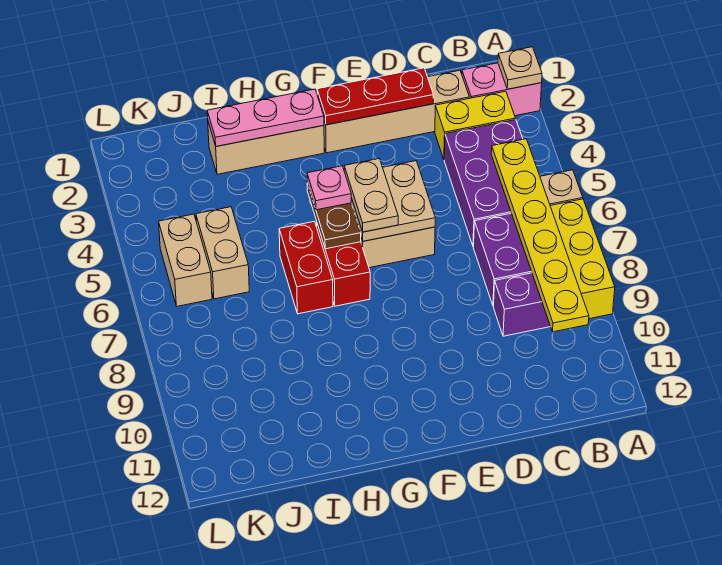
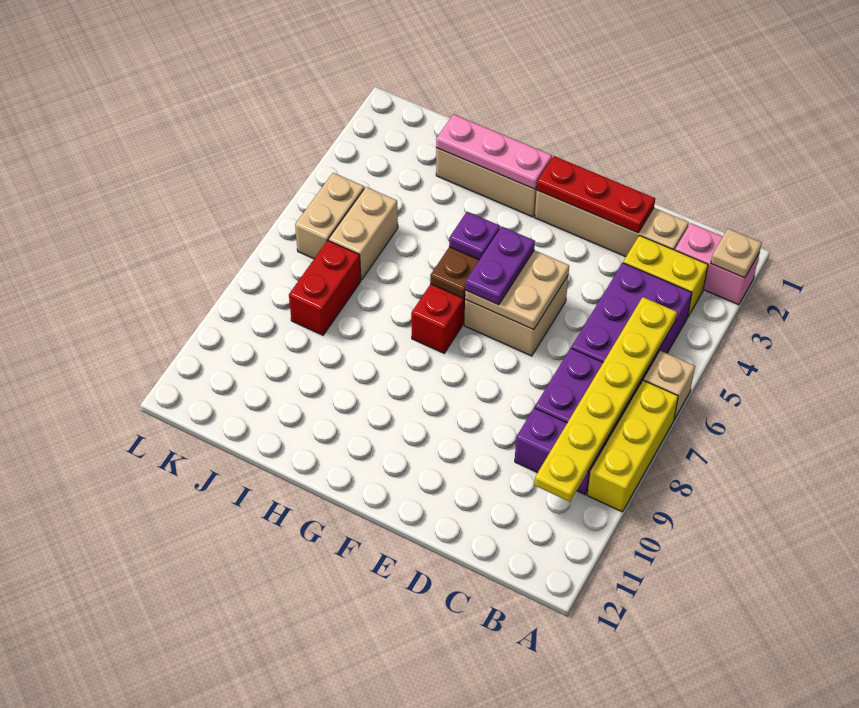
tan plate F5:F6 level 3 -> purple plate F5:F6 level 3
pink plate G5 level 3 -> purple plate G5 level 3
red brick H6:H7 level 1 -> red brick J7:J8 level 1

